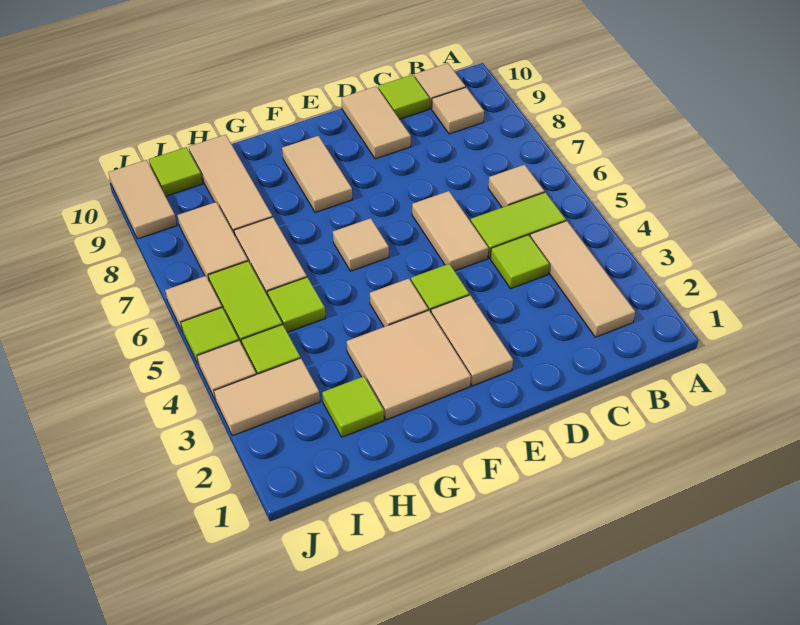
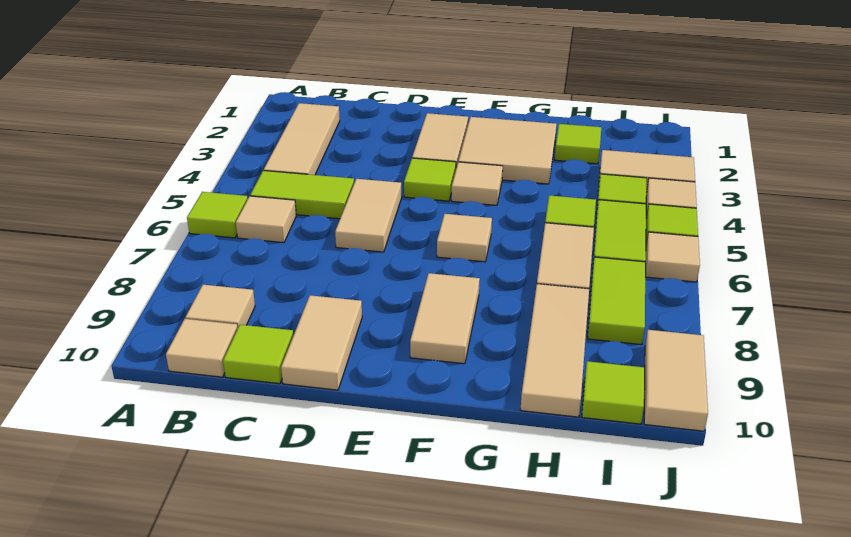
lime tile C4 level 1 -> lime tile A6 level 1
tan tile I7:I8 level 1 -> lime tile I7:I8 level 1

